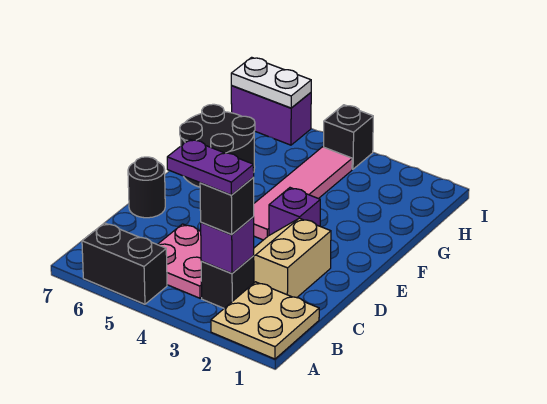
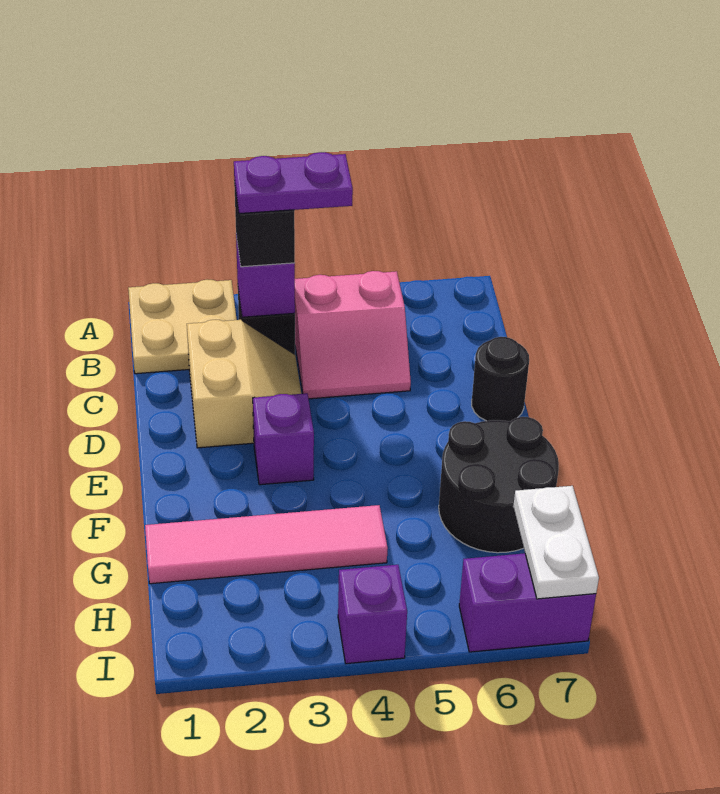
black brick A5:A6 level 1 -> none
pink plate B4:C5 level 1 -> pink slope B4:C5 level 1 top B
pink tile E4:H4 level 1 -> pink tile G1:G4 level 1
black brick I4 level 1 -> purple brick I4 level 1
white plate I6:I7 level 2 -> white plate H7:I7 level 2

